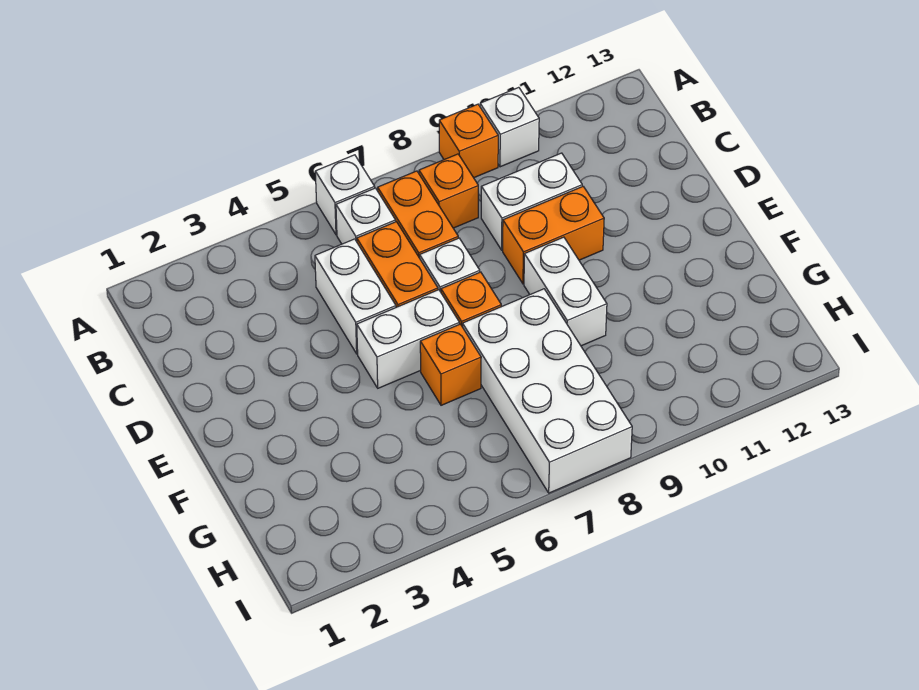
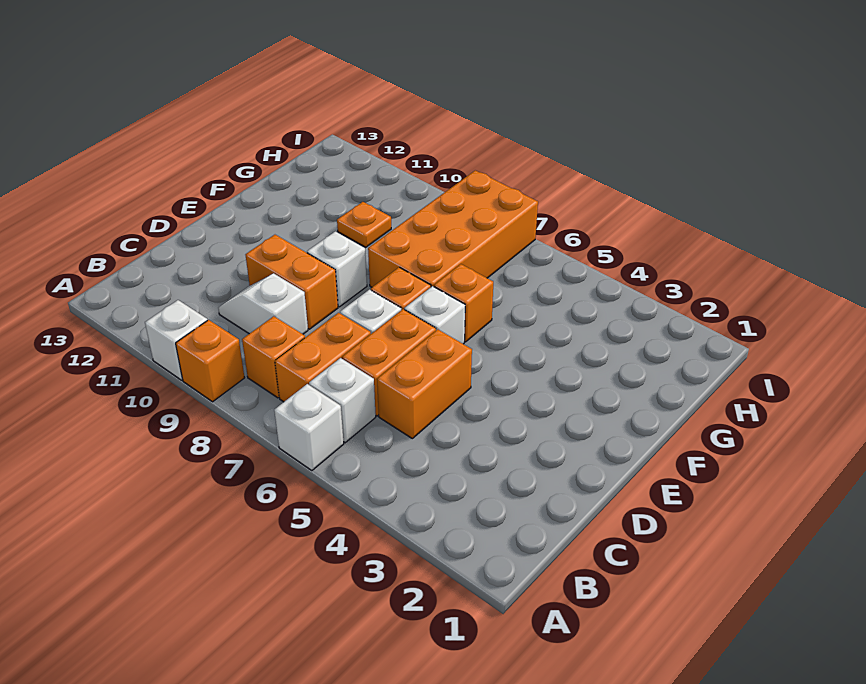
white brick C5:D5 level 1 -> orange brick C5:D5 level 1
white brick C9:C10 level 1 -> white slope C9:C10 level 1 top 9
white brick E5:E6 level 1 -> white brick E6 level 1
white brick E9:F9 level 1 -> white brick E9 level 1
white brick F7:I8 level 1 -> orange brick F7:I8 level 1
none -> orange plate G10 level 1

